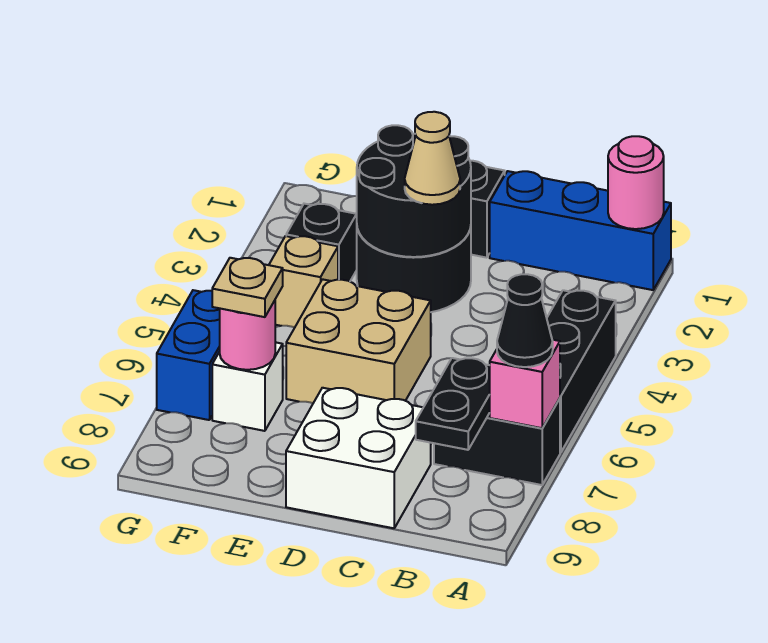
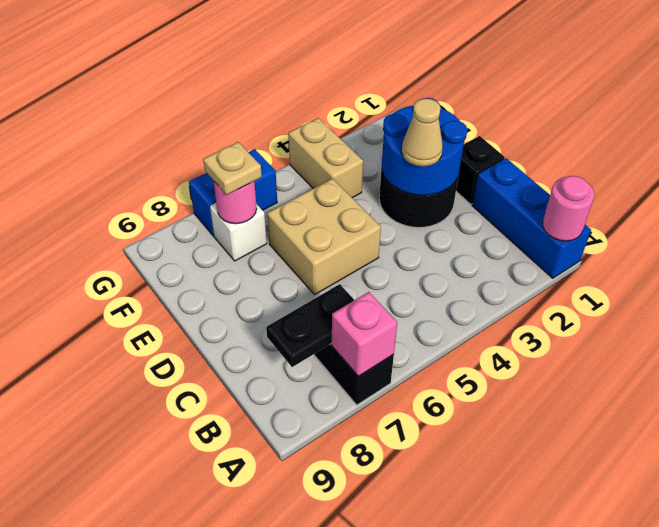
black brick A4:A6 level 1 -> none
black cone A7 level 3 -> none
white brick C8:D9 level 1 -> none
black round brick D2:E3 level 2 -> blue round brick D2:E3 level 2
black brick F3 level 1 -> none
tan brick F4 level 1 -> tan brick F4:G4 level 1

